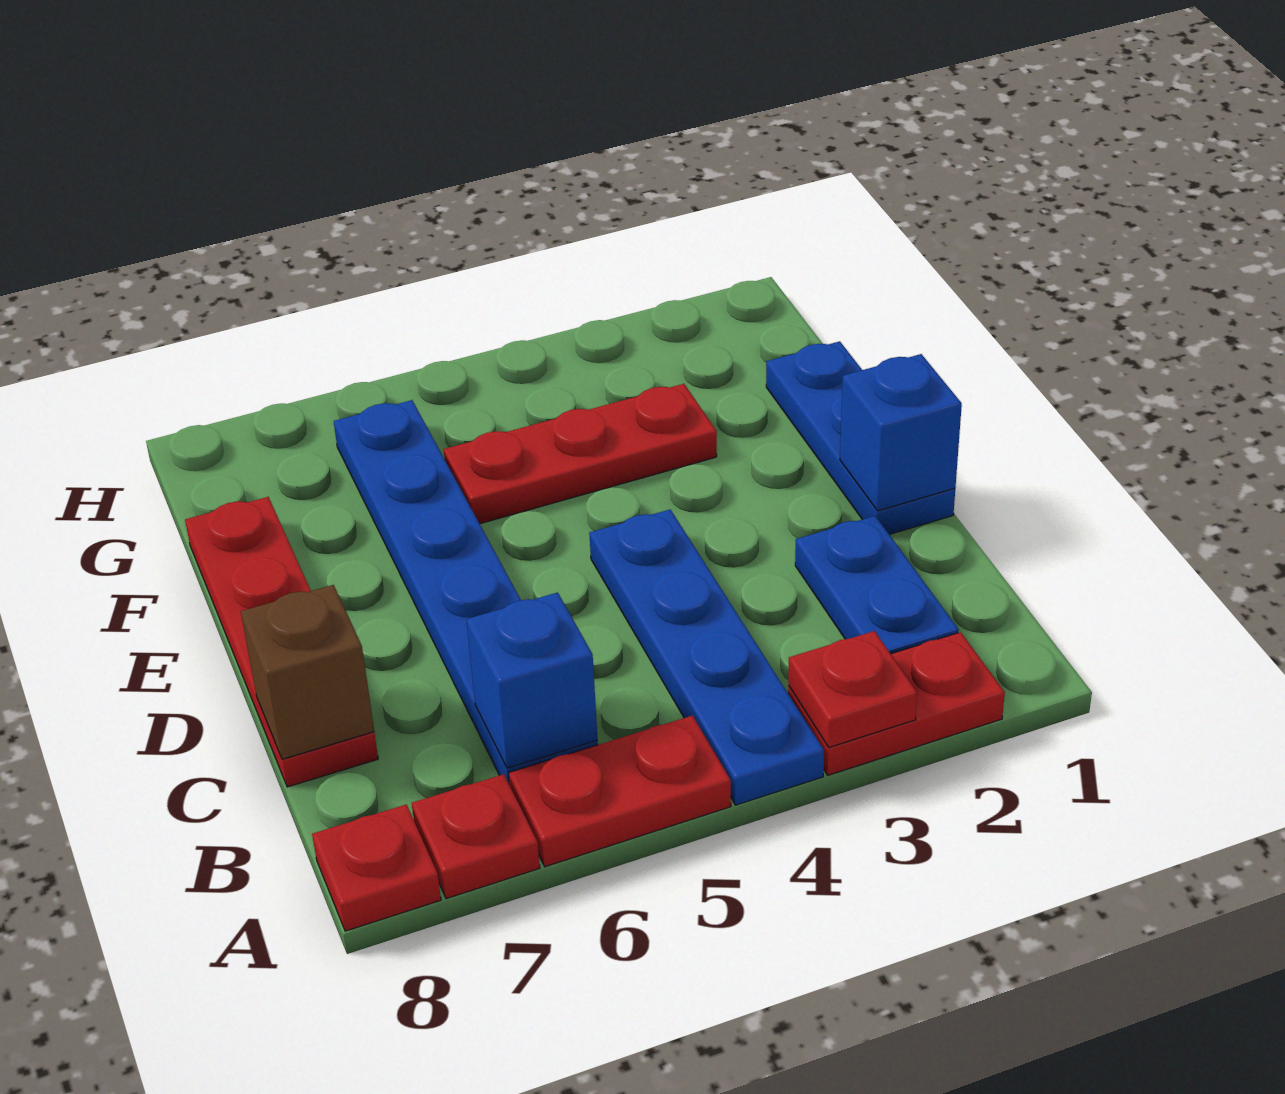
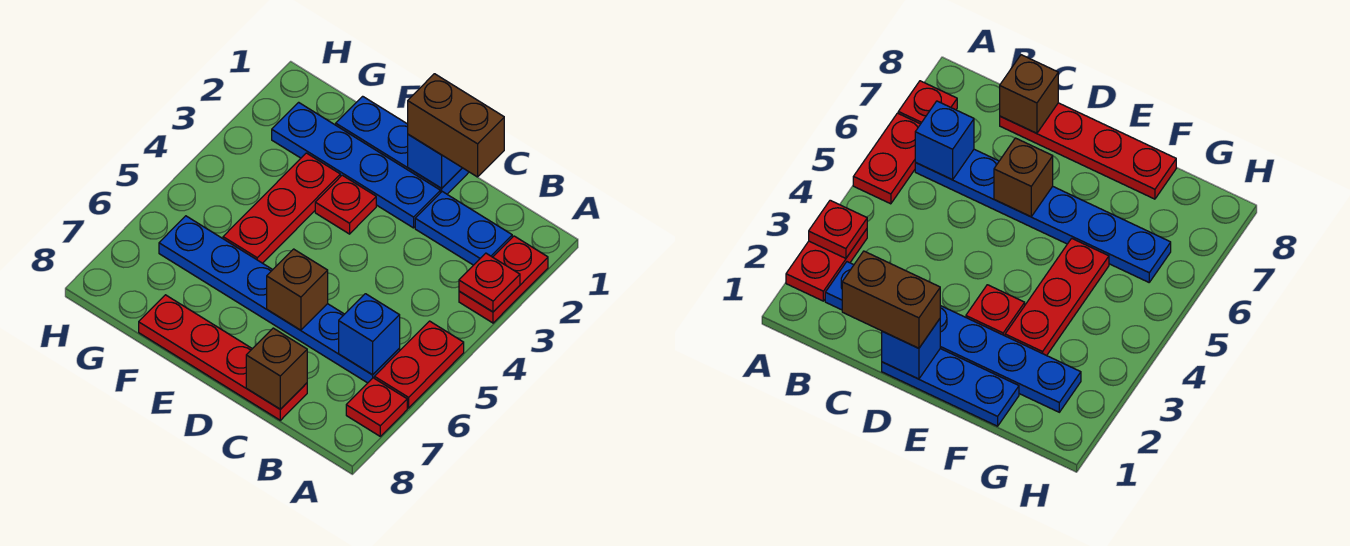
blue plate A4:D4 level 1 -> blue plate D2:G2 level 1
red plate A8 level 1 -> red plate E3 level 1
none -> brown brick C1:D1 level 3
none -> brown brick D6 level 2

